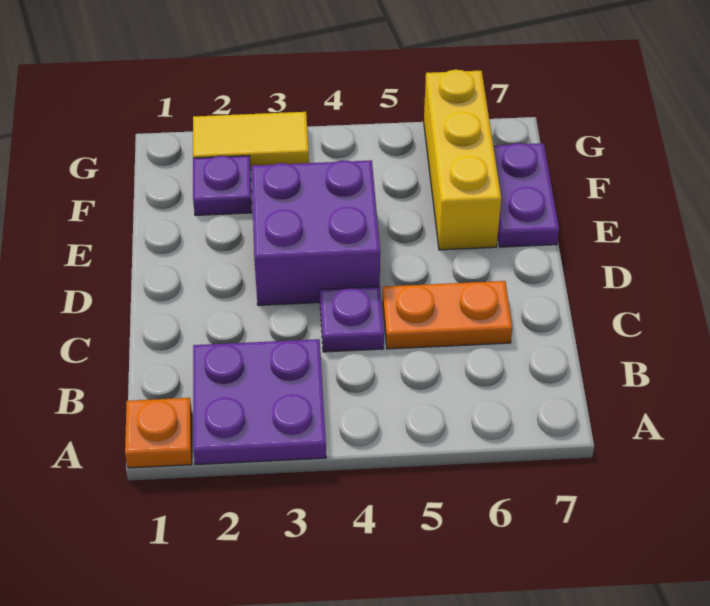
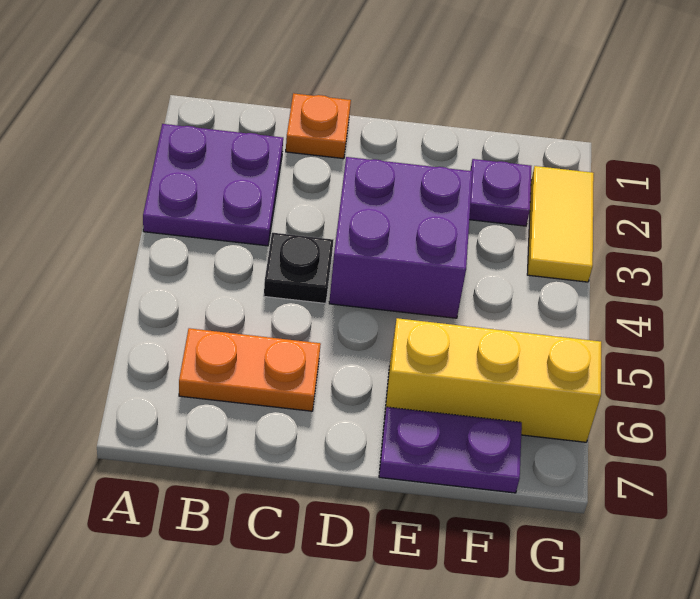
orange plate A1 level 1 -> orange plate C1 level 1
purple plate C4 level 1 -> black plate C4 level 1
orange plate C5:C6 level 1 -> orange plate B6:C6 level 1

